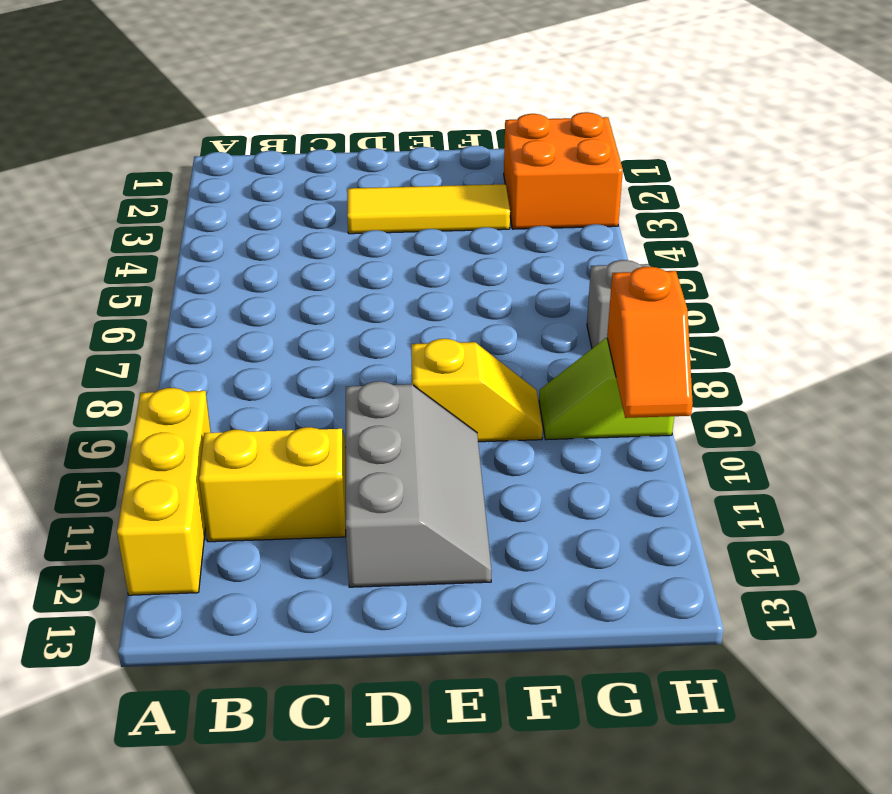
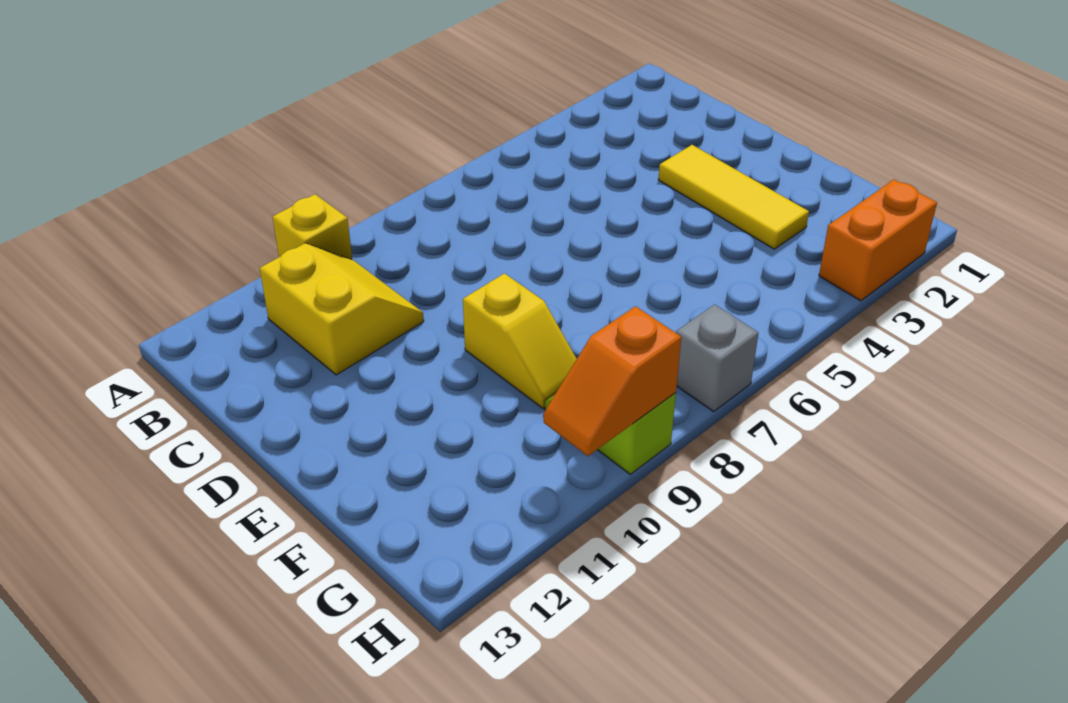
yellow brick A10:A12 level 1 -> yellow brick A10 level 1
grey slope D10:E12 level 1 top D -> none
orange brick G2:H3 level 1 -> orange brick H2:H3 level 1

